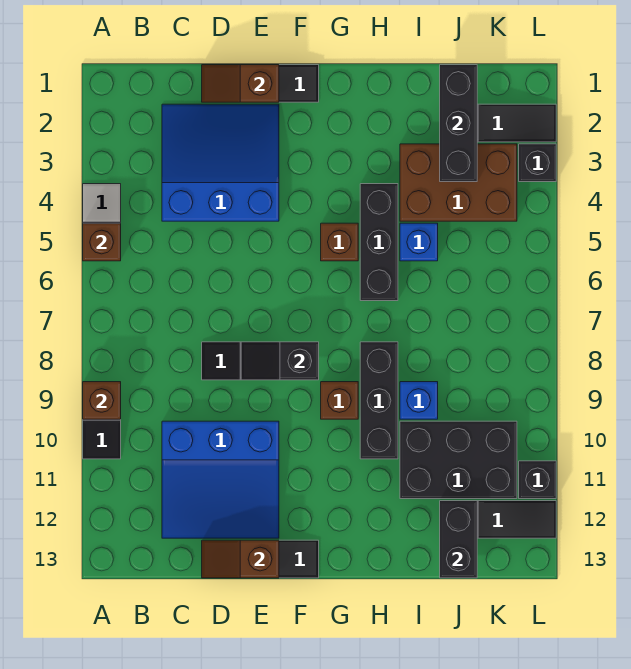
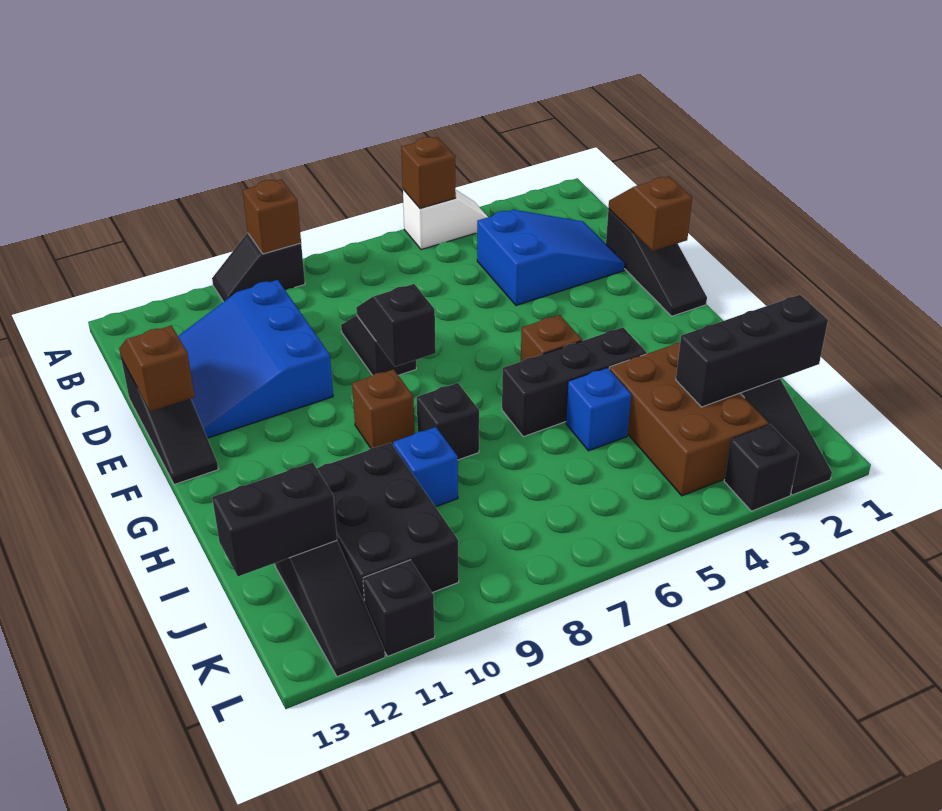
blue slope C2:E4 level 1 top 4 -> blue slope C2:D4 level 1 top 4
black brick H8:H10 level 1 -> black brick H8 level 1

